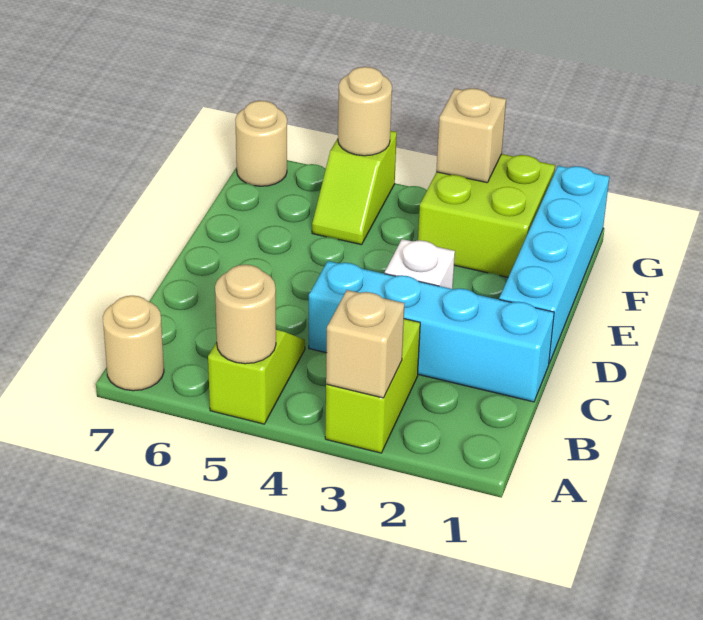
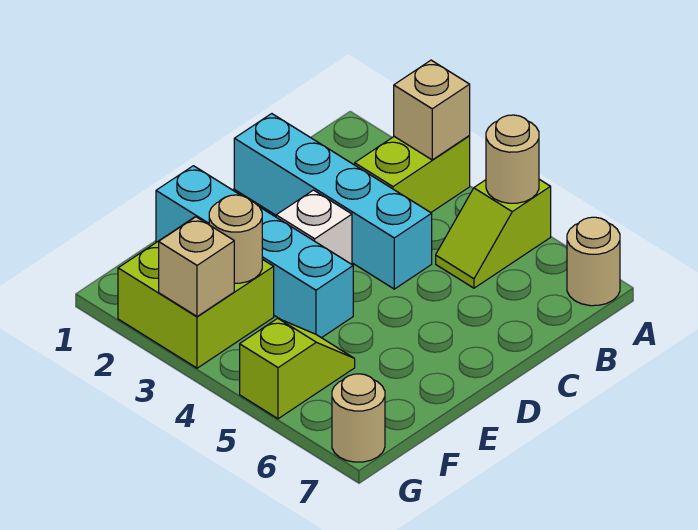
cyan brick D1:G1 level 1 -> cyan brick E1:E4 level 1
tan round brick G5 level 2 -> tan round brick F3 level 2

